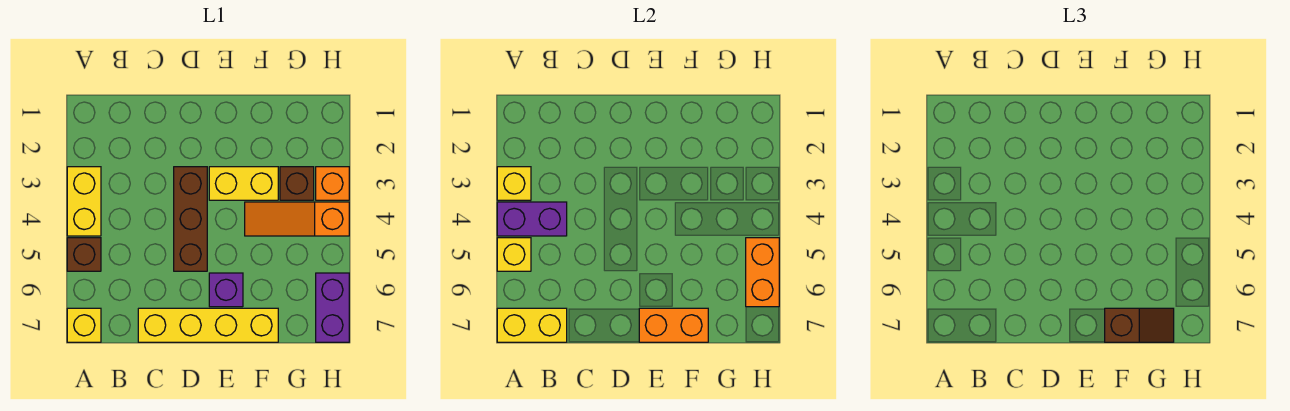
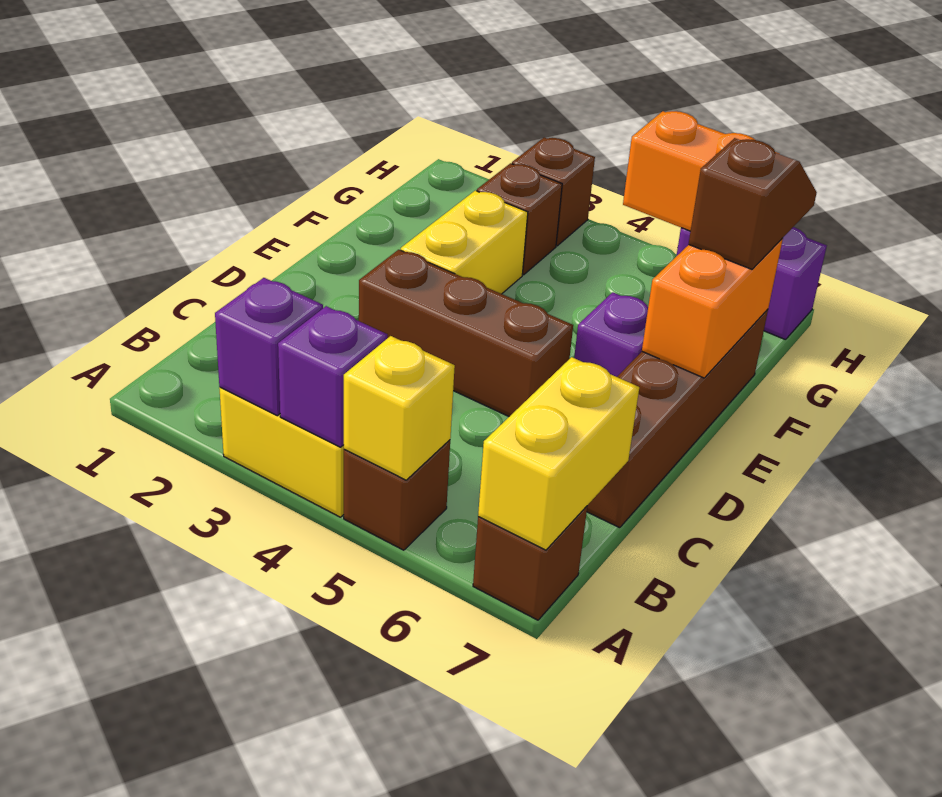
yellow brick A3 level 2 -> purple brick A3 level 2
purple brick A4:B4 level 2 -> purple brick A4 level 2
yellow brick A7 level 1 -> brown brick A7 level 1
yellow brick C7:F7 level 1 -> brown brick C7:F7 level 1
orange slope F4:H4 level 1 top H -> none
orange brick H3 level 1 -> brown brick H3 level 1

